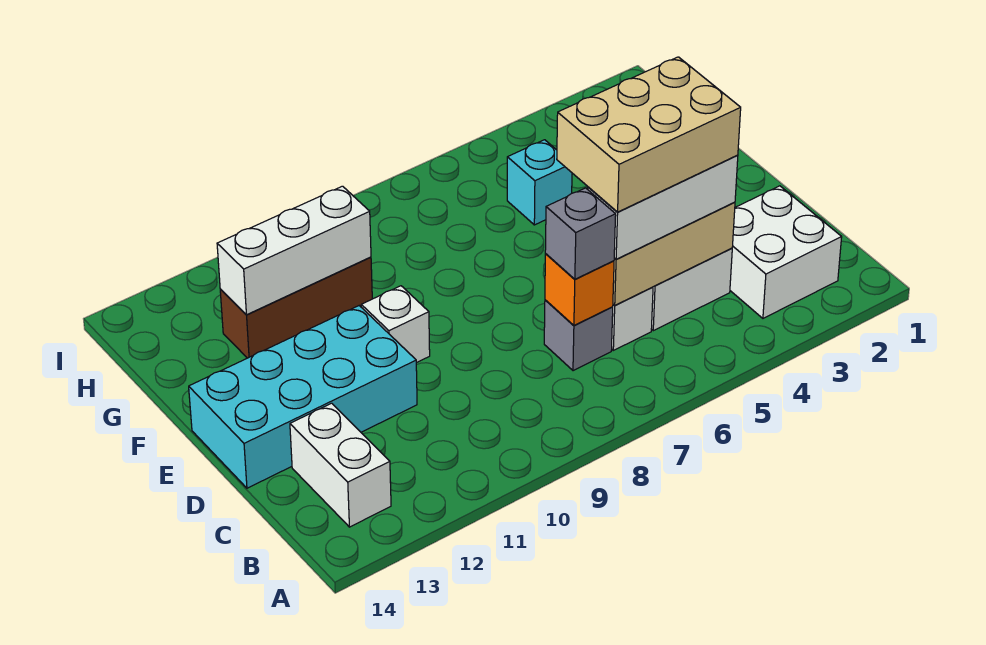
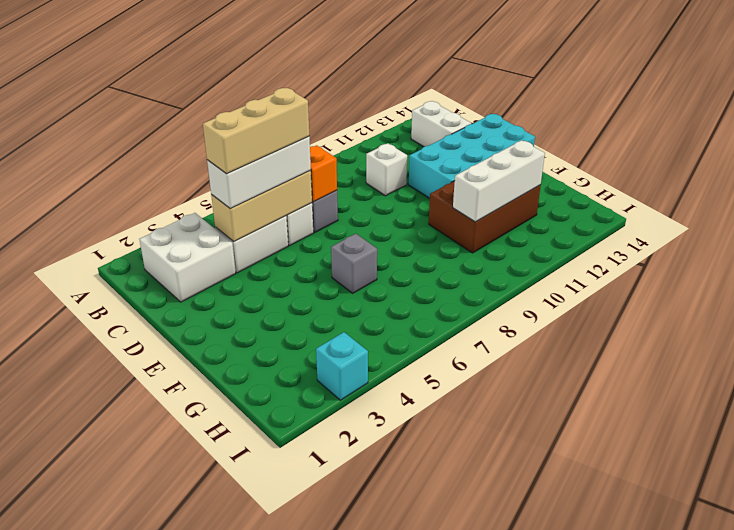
tan brick C4:D6 level 4 -> tan brick C4:C6 level 4
grey brick C7 level 3 -> grey brick F6 level 1
white brick E10 level 1 -> white brick C10 level 1
cyan brick G5 level 1 -> cyan brick I3 level 1
brown brick G10:G12 level 1 -> brown brick F10:G12 level 1

